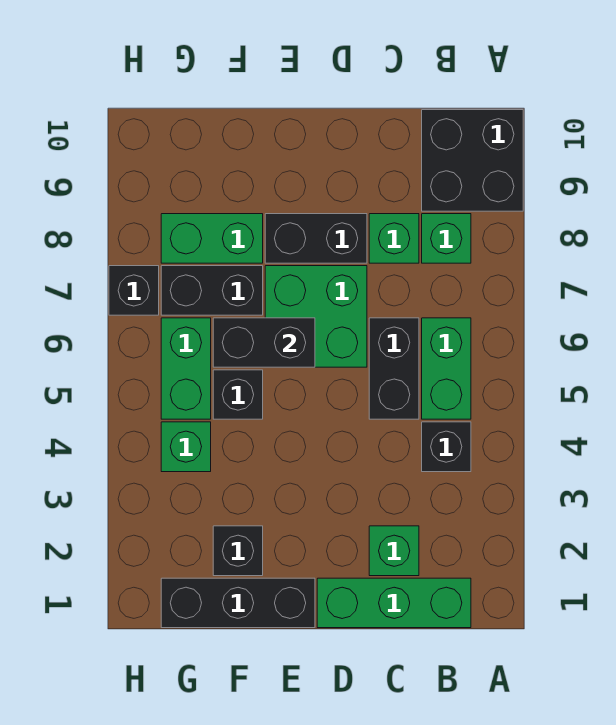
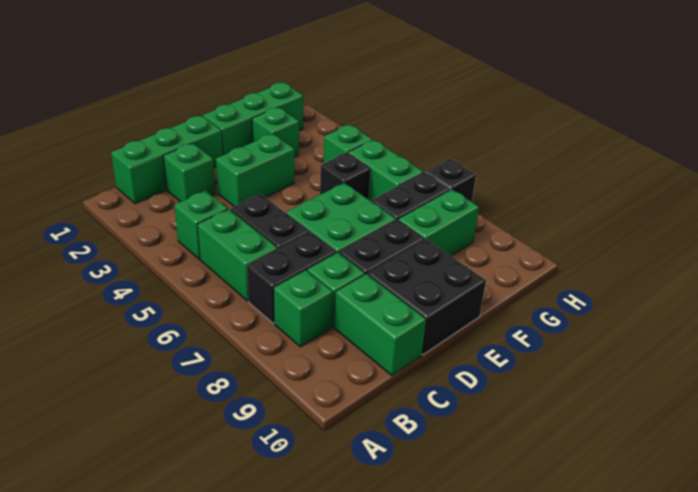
black brick A9:B10 level 1 -> black brick D9:E10 level 1
black brick B4 level 1 -> green brick B4 level 1
none -> green brick C9:C10 level 1
none -> green brick D3:E3 level 1
black brick E1:G1 level 1 -> green brick E1:G1 level 1
black brick E6:F6 level 2 -> black brick B7:C7 level 1
black brick F2 level 1 -> green brick F2 level 1

